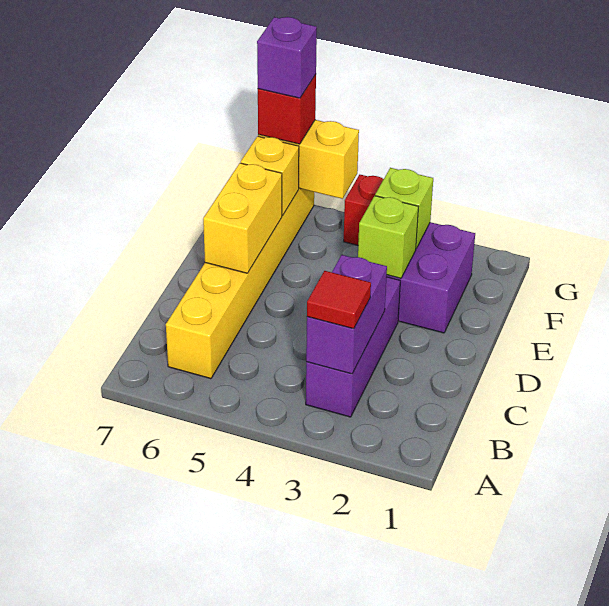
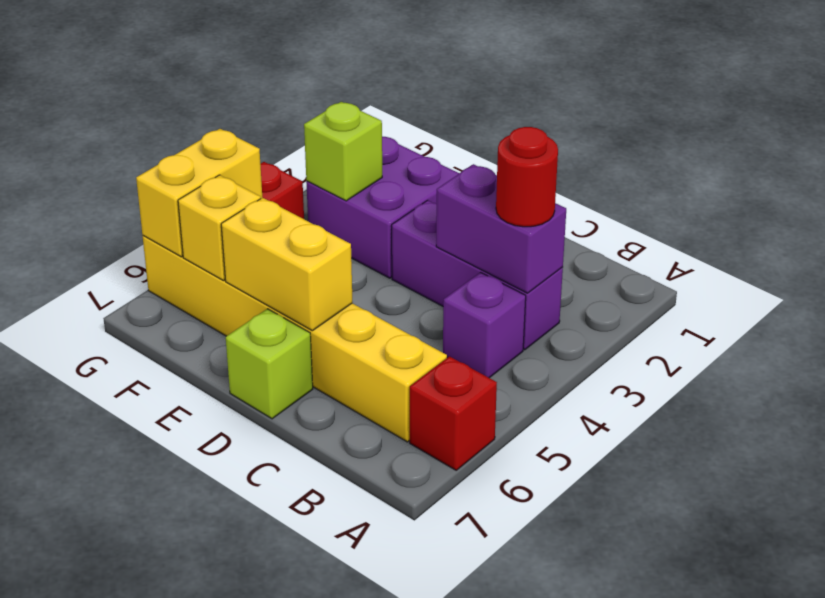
red tile B3 level 3 -> red round brick B3 level 3
lime brick E3 level 2 -> lime brick D7 level 1
red brick G6 level 3 -> red brick A6 level 1
purple brick G6 level 4 -> purple brick B4 level 1

